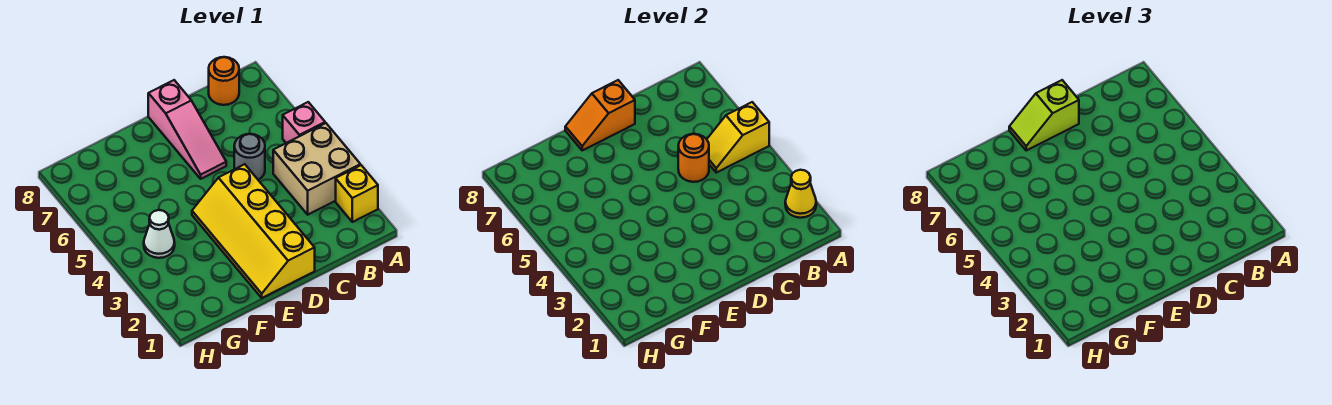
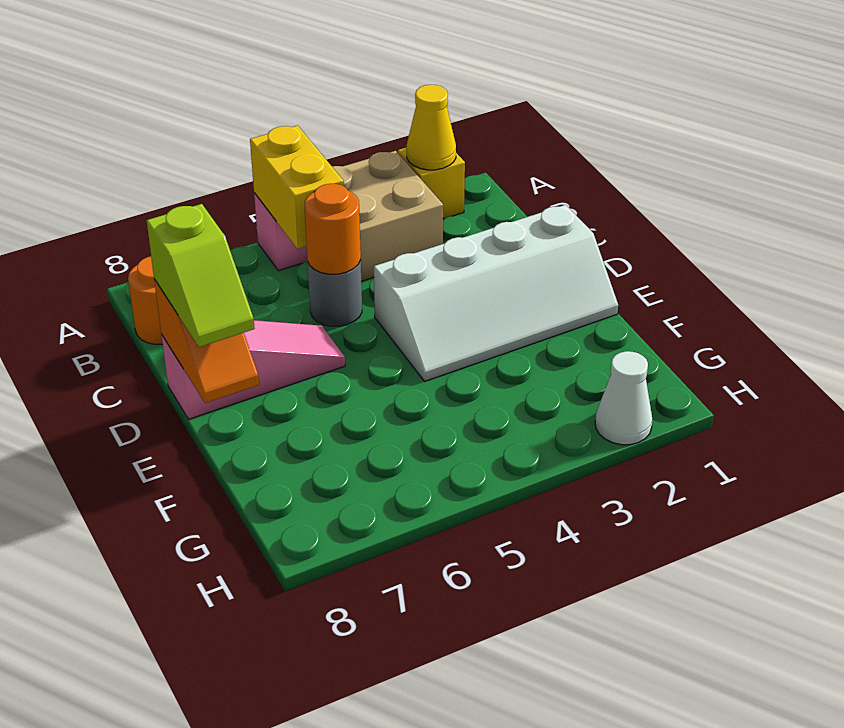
yellow slope A5:B5 level 2 top A -> yellow brick A5:B5 level 2
yellow slope D1:E4 level 1 top D -> white slope D1:E4 level 1 top D
white cone G4 level 1 -> white cone H2 level 1

